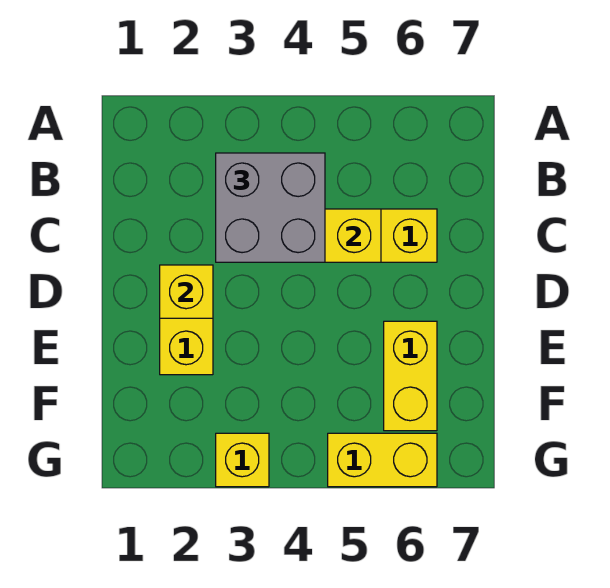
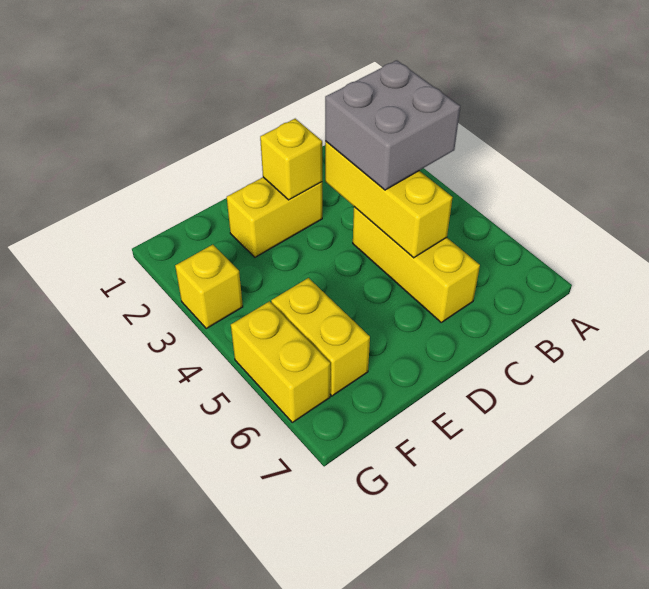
yellow brick E6:F6 level 1 -> yellow brick F5:F6 level 1

